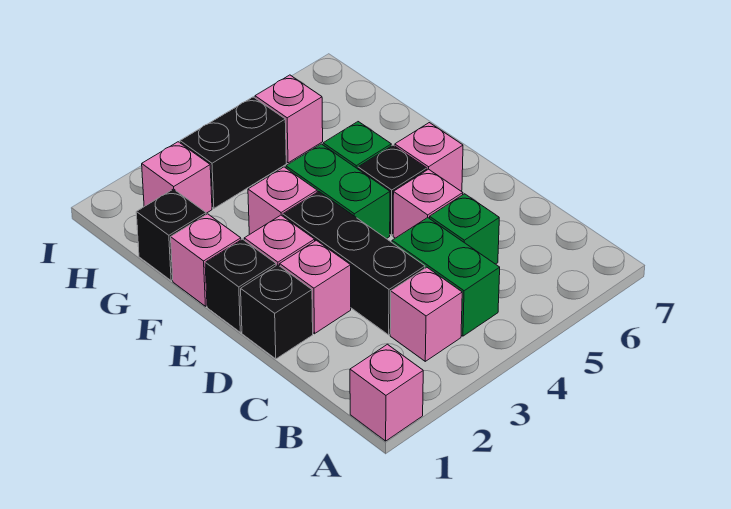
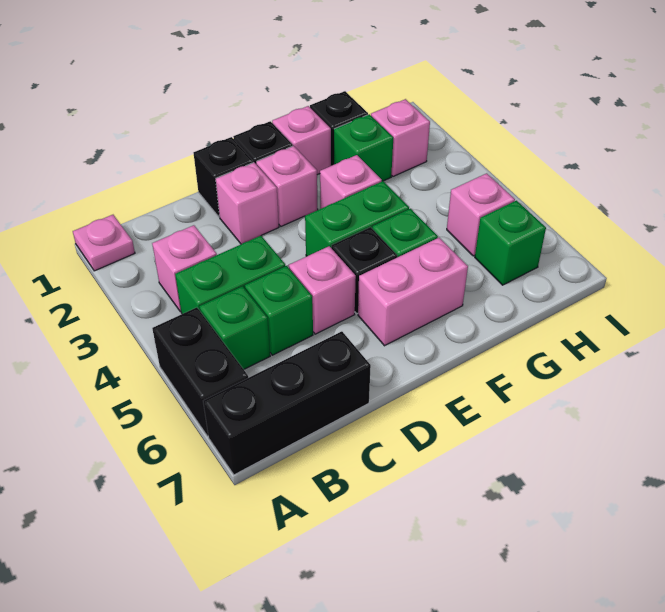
pink brick A1 level 1 -> pink plate A1 level 1
none -> green brick B5 level 1
black brick C3:E3 level 1 -> black brick A7:C7 level 1
pink brick E6 level 1 -> pink brick E6:F6 level 1
none -> green brick G2 level 1
black brick H3:H4 level 1 -> black brick A5:A6 level 1
none -> green brick H6 level 1

